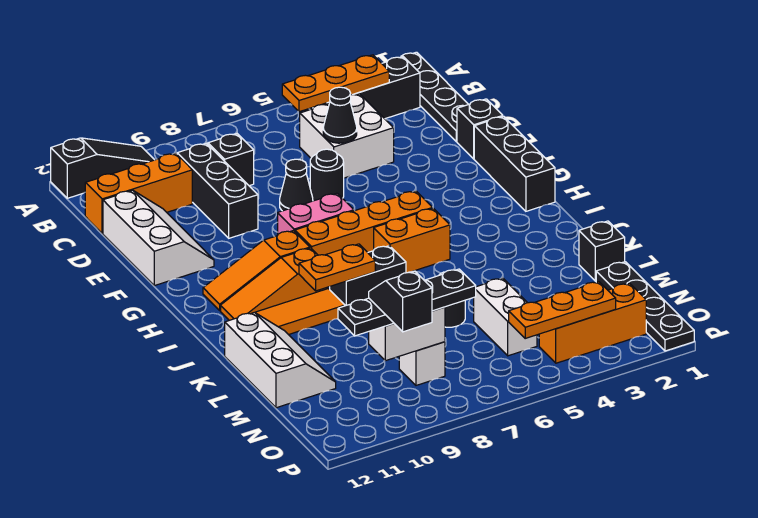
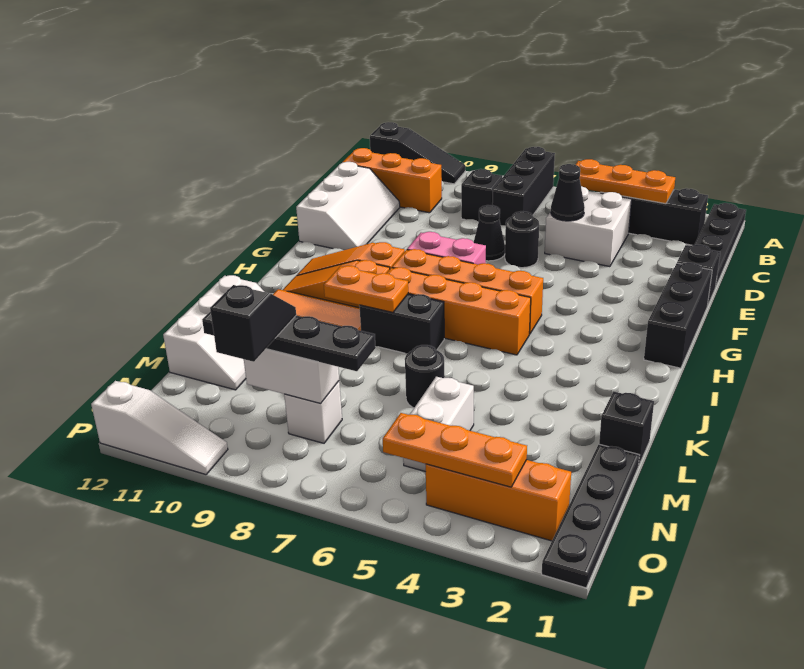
black brick C9:E9 level 1 -> black brick A7:C7 level 1
orange brick I5:I6 level 1 -> orange brick I5:I8 level 1
none -> white slope P10:P12 level 1 top 12

